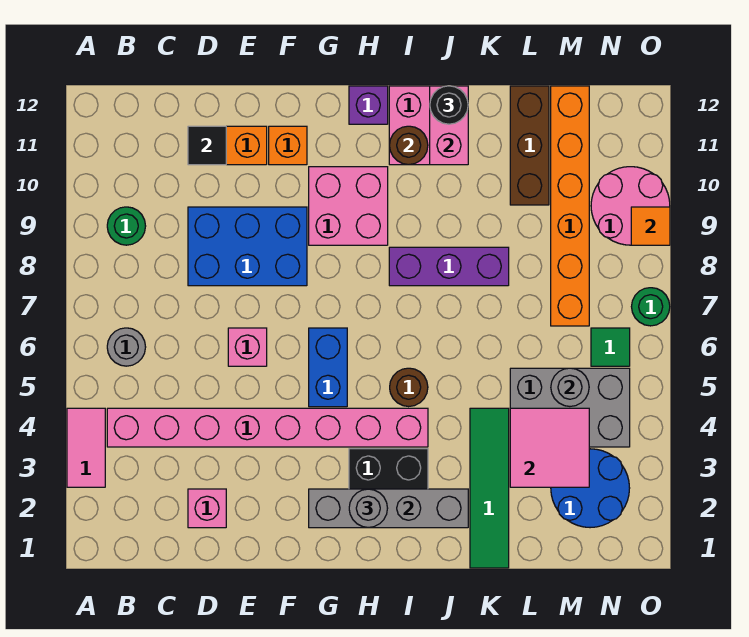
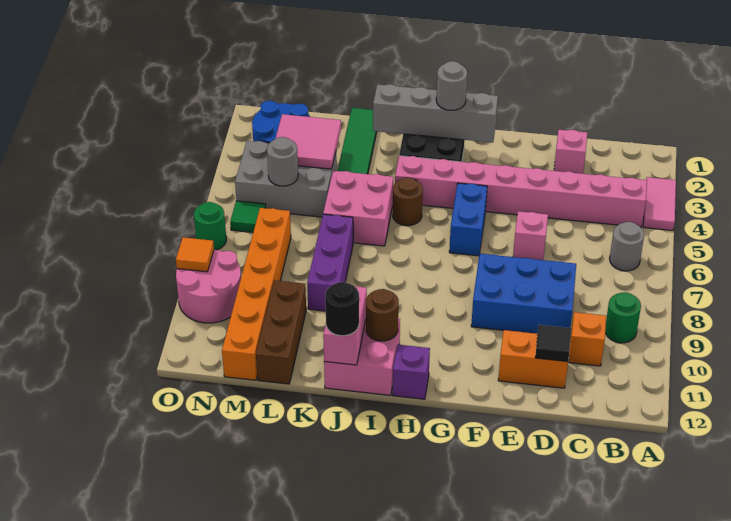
orange brick F11 level 1 -> orange brick C10 level 1
pink brick G9:H10 level 1 -> pink brick J5:K6 level 1
purple brick I8:K8 level 1 -> purple brick K7:K9 level 1

